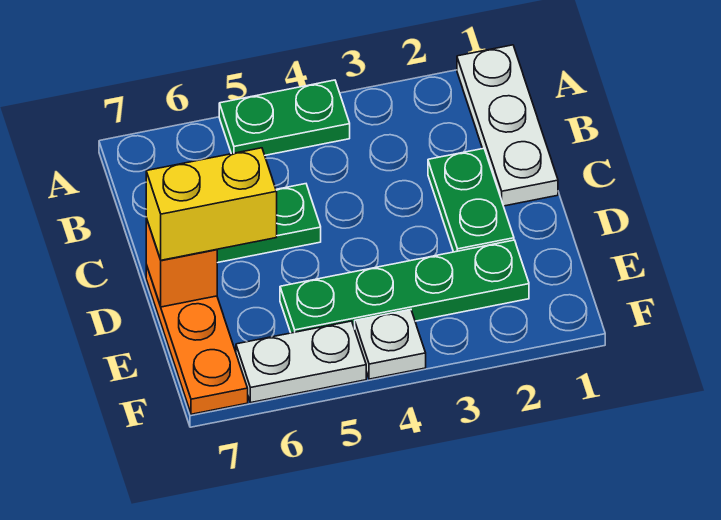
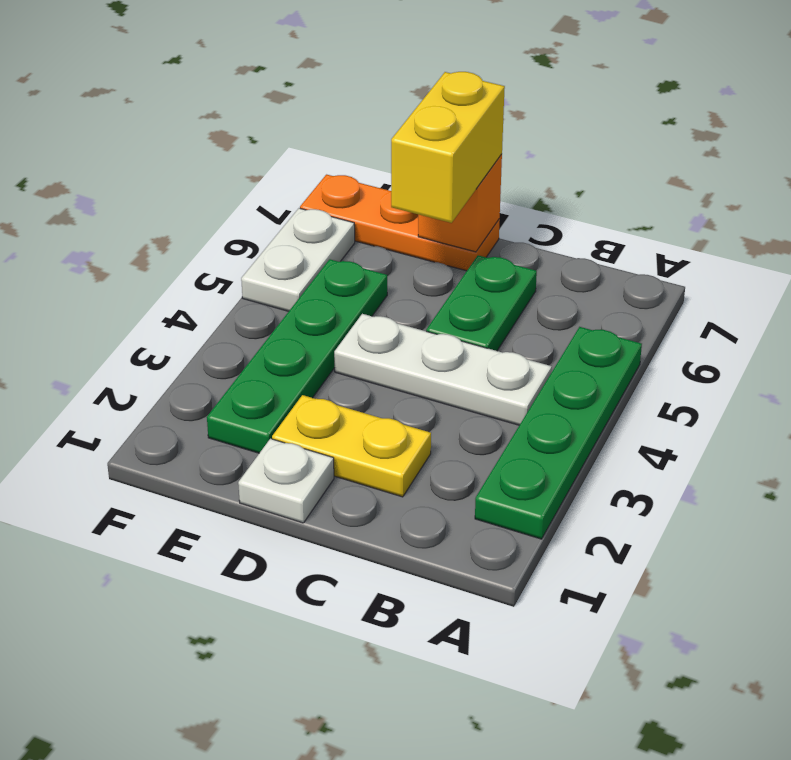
white plate A1:C1 level 1 -> white plate B4:D4 level 1
green plate A4:A5 level 1 -> green plate A2:A5 level 1
green plate C2:D2 level 1 -> yellow plate C2:D2 level 1
white plate F4 level 1 -> white plate D1 level 1

